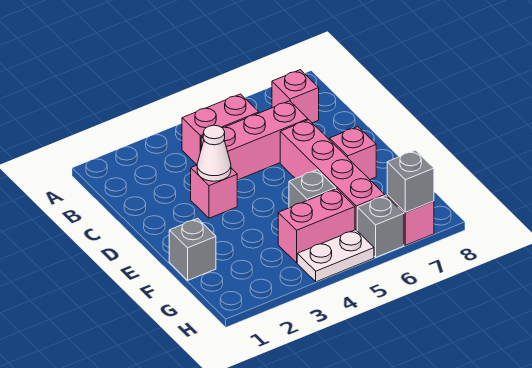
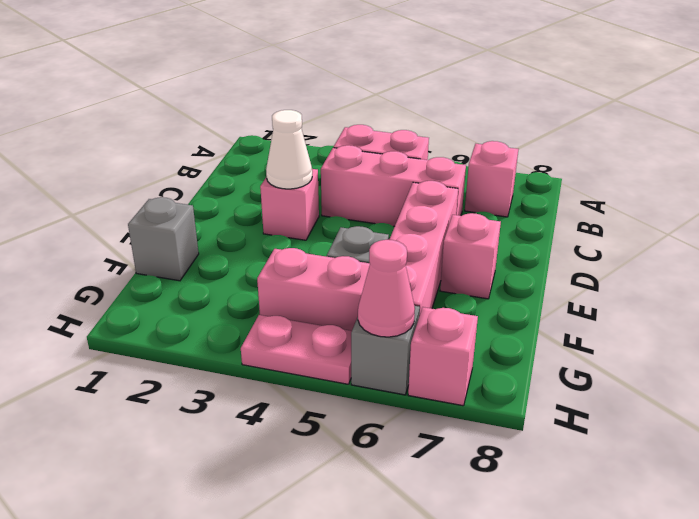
white plate H4:H5 level 1 -> pink plate H4:H5 level 1
none -> pink cone H6 level 2
grey brick H7 level 2 -> none

